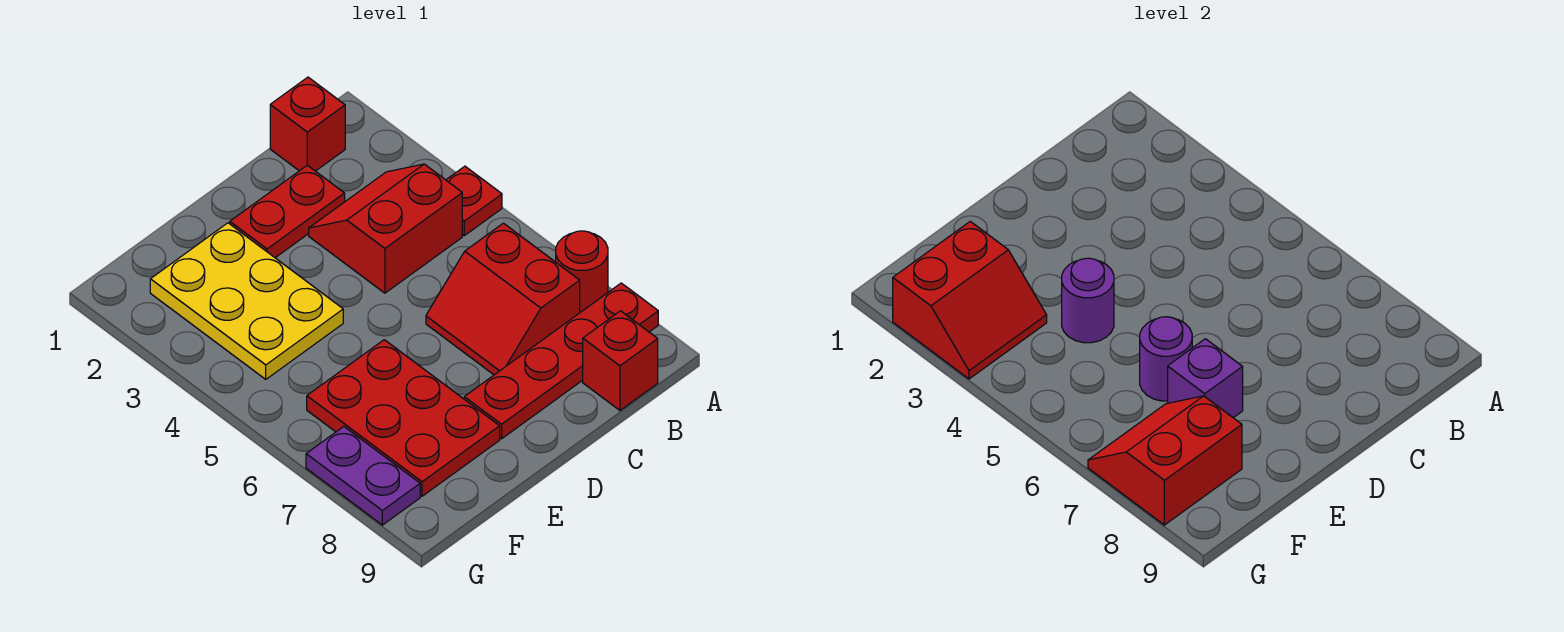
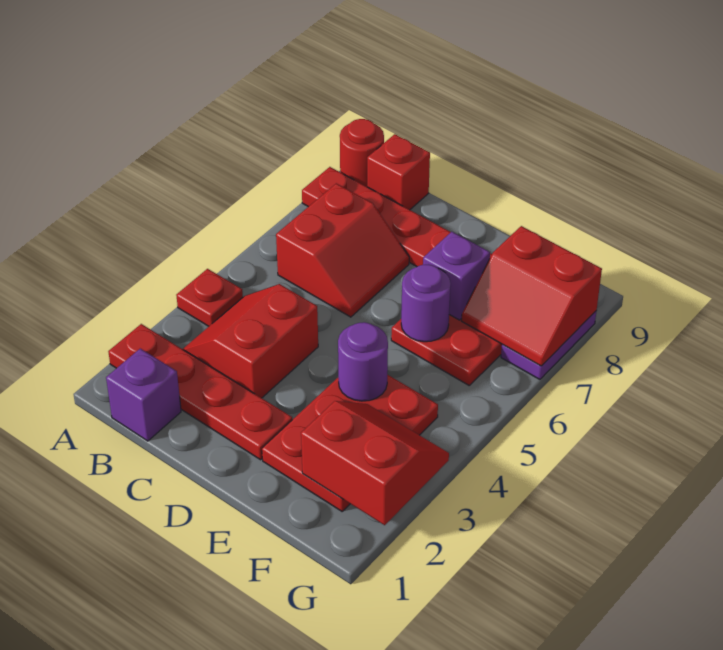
red round brick A7 level 1 -> red round brick A9 level 1
red brick B1 level 1 -> purple brick B1 level 1
red slope B3:C4 level 1 top 4 -> red slope B3:C4 level 1 top C
red plate C2:D2 level 1 -> red plate A2:D2 level 1
yellow plate E2:F4 level 1 -> red plate E2:F4 level 1

